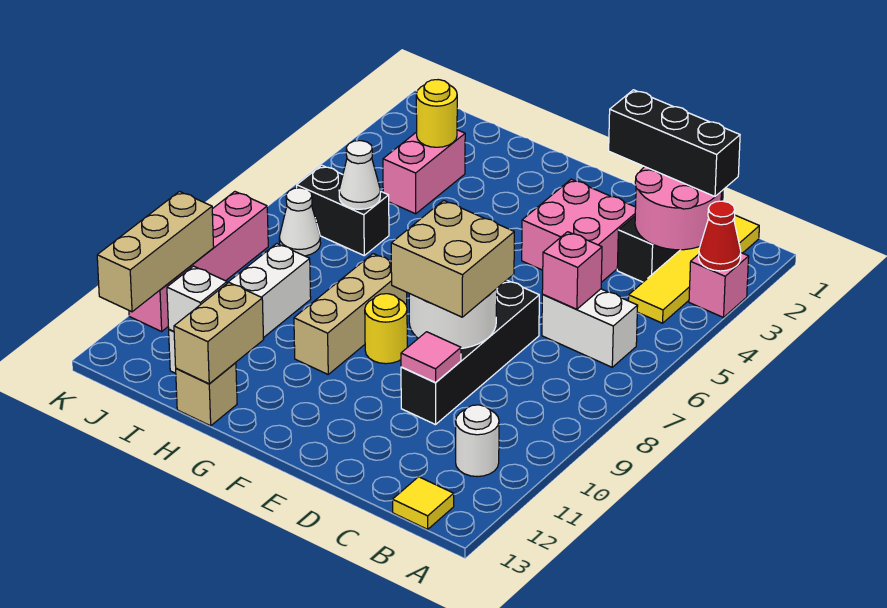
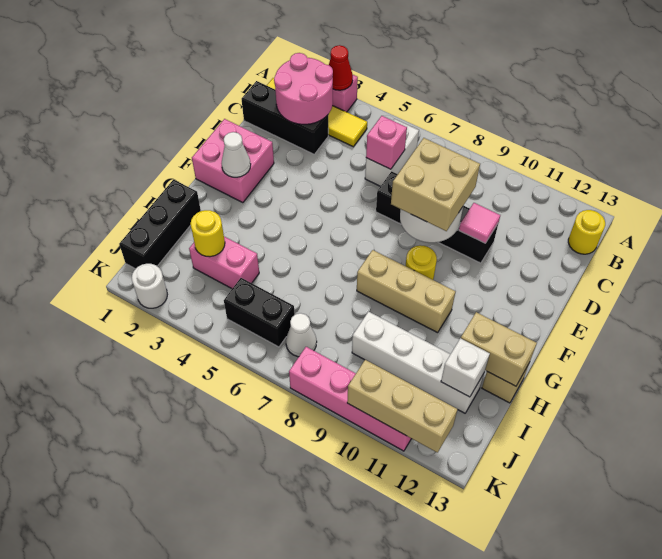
black brick B2:D2 level 3 -> black brick H1:J1 level 1
white round brick B11 level 1 -> white round brick K2 level 1
yellow tile B13 level 1 -> yellow round brick B13 level 1
pink brick D3:E4 level 1 -> pink brick E1:F2 level 1
black brick I6:J6 level 1 -> black brick J5:J6 level 1
white cone I6 level 2 -> white cone F2 level 2

